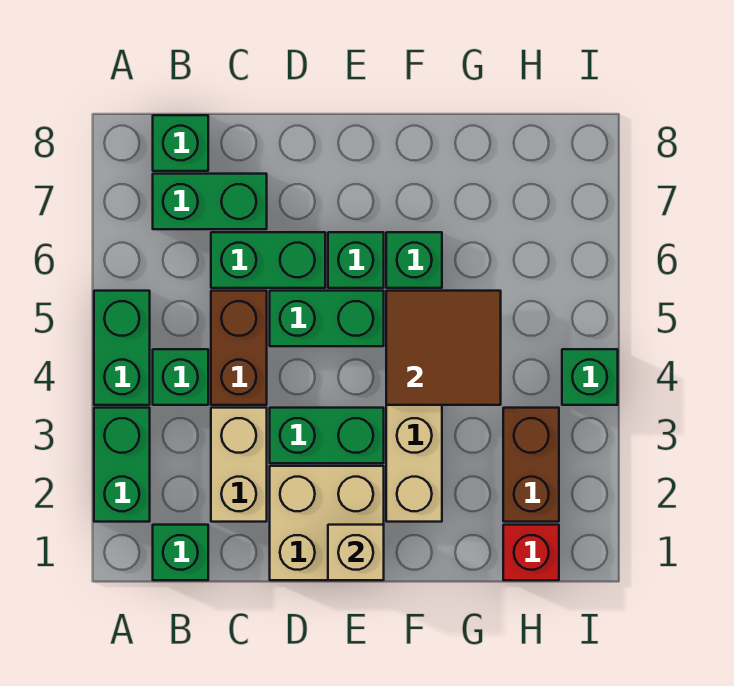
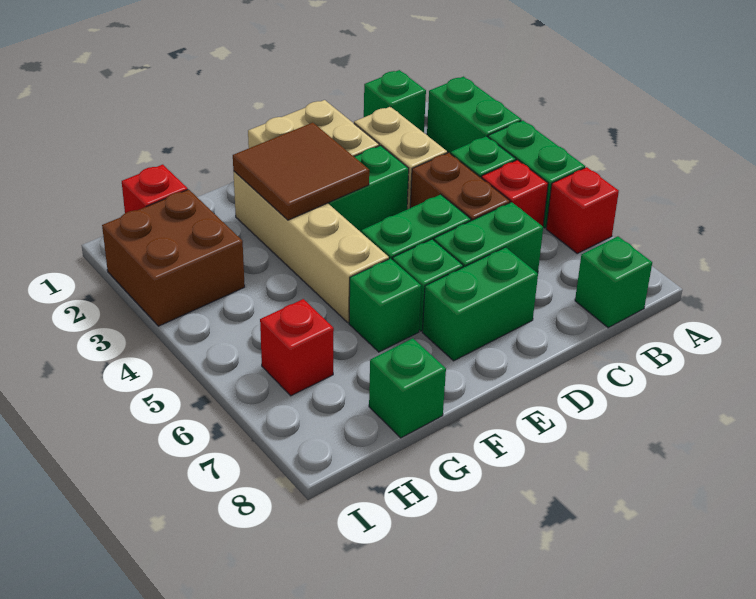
none -> red brick A6 level 1
none -> red brick B5 level 1
green brick B7:C7 level 1 -> green brick D7:E7 level 1
tan brick E1 level 2 -> none
brown tile F4:G5 level 2 -> brown tile E2:F3 level 2
brown brick H2:H3 level 1 -> brown brick H2:I3 level 1
none -> red brick H6 level 1
green brick I4 level 1 -> green brick G8 level 1

